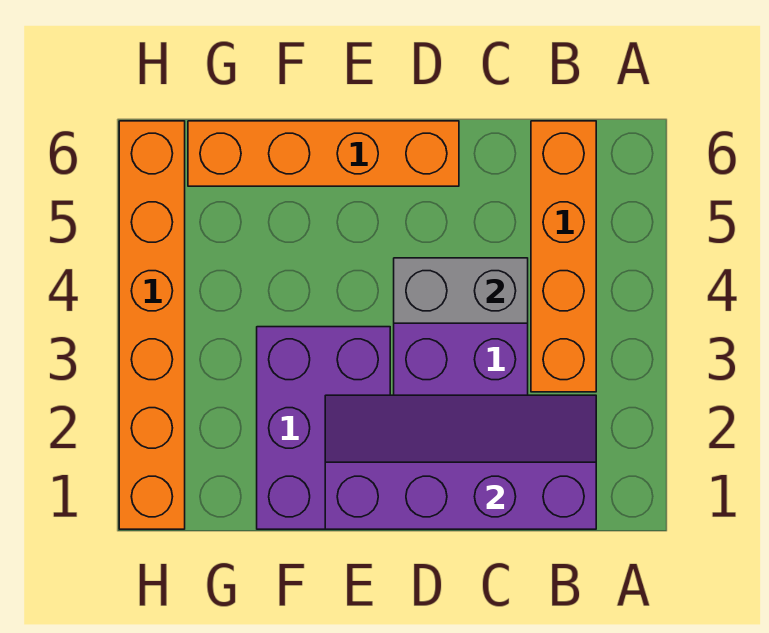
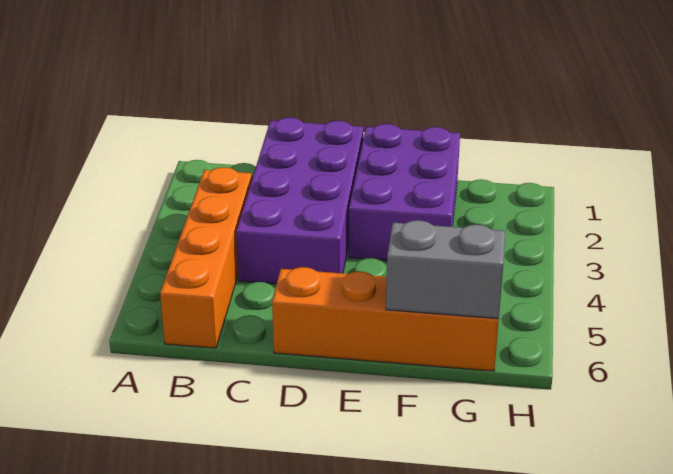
purple slope B1:E2 level 2 top 1 -> none
grey brick C4:D4 level 2 -> grey brick F6:G6 level 2
orange brick H1:H6 level 1 -> none

